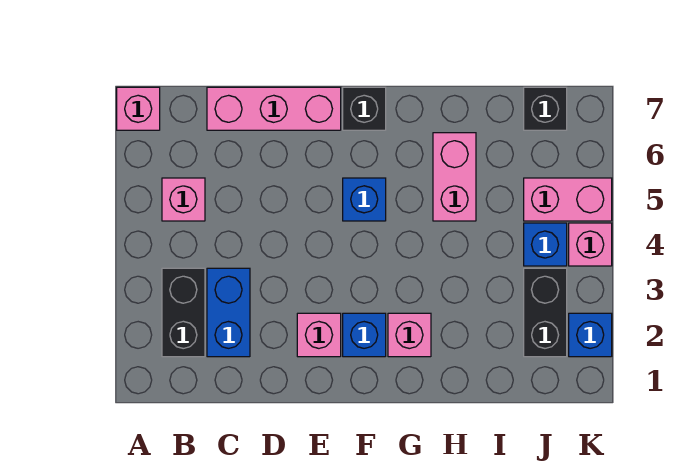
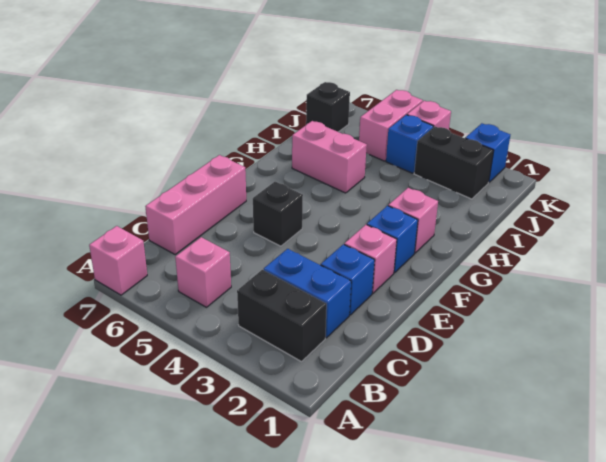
blue brick F5 level 1 -> blue brick D2 level 1
black brick F7 level 1 -> black brick E5 level 1

